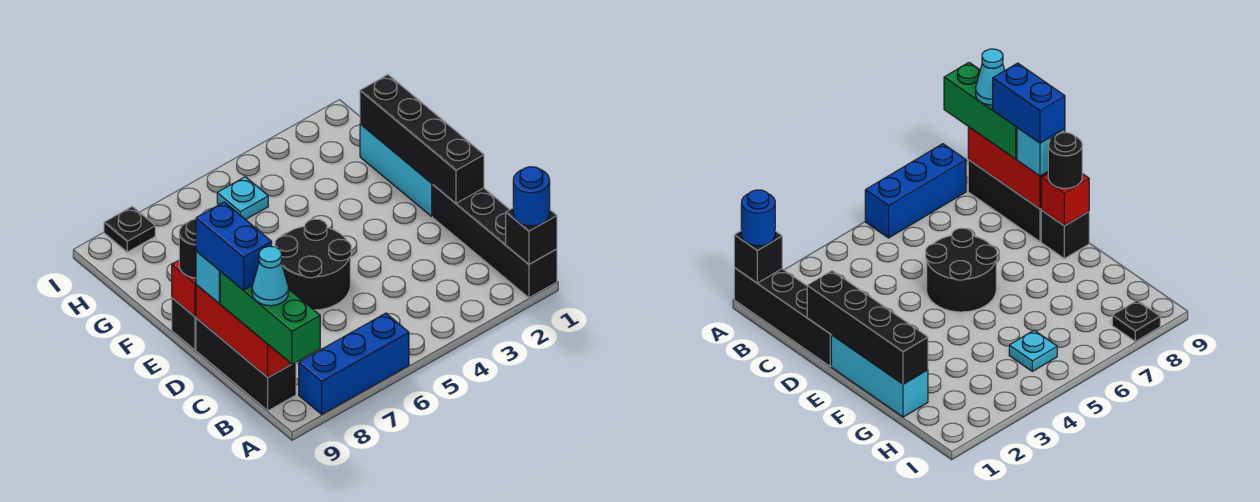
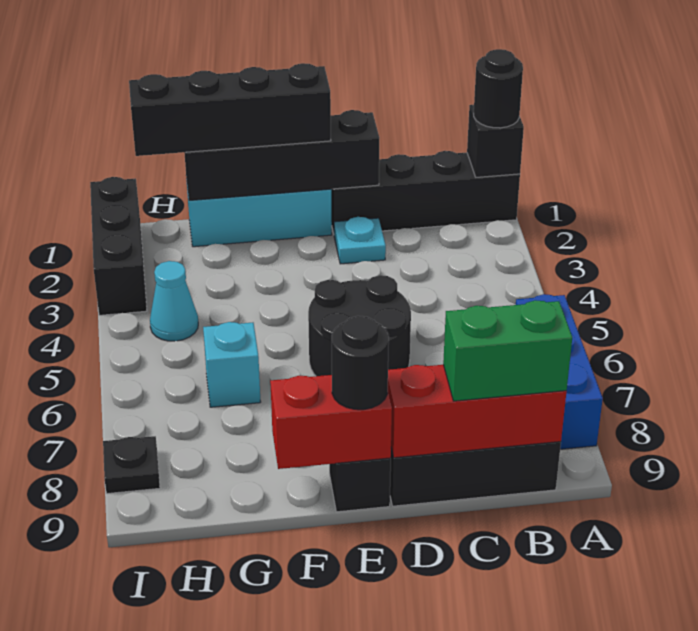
blue round brick A1 level 3 -> black round brick A1 level 3
green brick A9:C9 level 3 -> green brick B9:C9 level 3
cyan cone B9 level 4 -> cyan cone H4 level 1
blue brick C9:D9 level 4 -> none
cyan brick D9 level 3 -> cyan brick G6 level 1
none -> black brick E1:H1 level 3
red brick E9 level 2 -> red brick E9:F9 level 2
cyan plate H5 level 1 -> cyan plate D2 level 1
none -> black brick I1:I3 level 1

